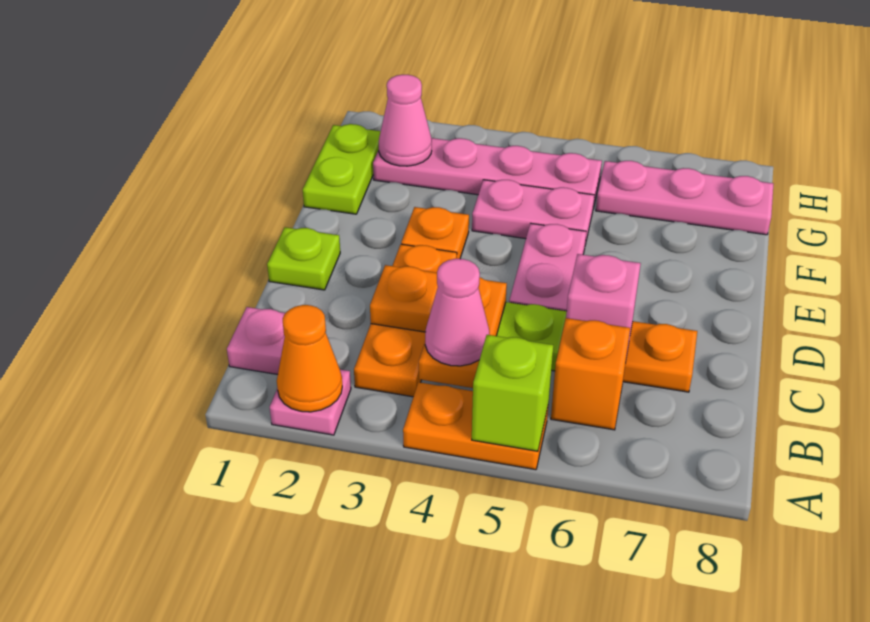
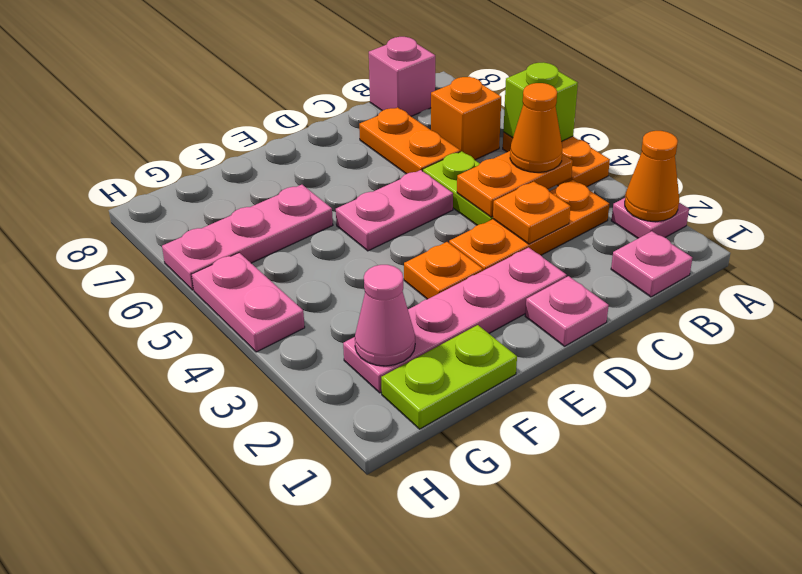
pink cone B4 level 3 -> orange cone B4 level 3
pink brick C6 level 2 -> pink brick B8 level 1
lime plate D1 level 1 -> pink plate D1 level 1
pink plate F4:F5 level 1 -> pink plate H4:H5 level 1
pink plate G2:G5 level 1 -> pink plate D2:G2 level 1
pink plate G6:G8 level 1 -> pink plate F6:H6 level 1

